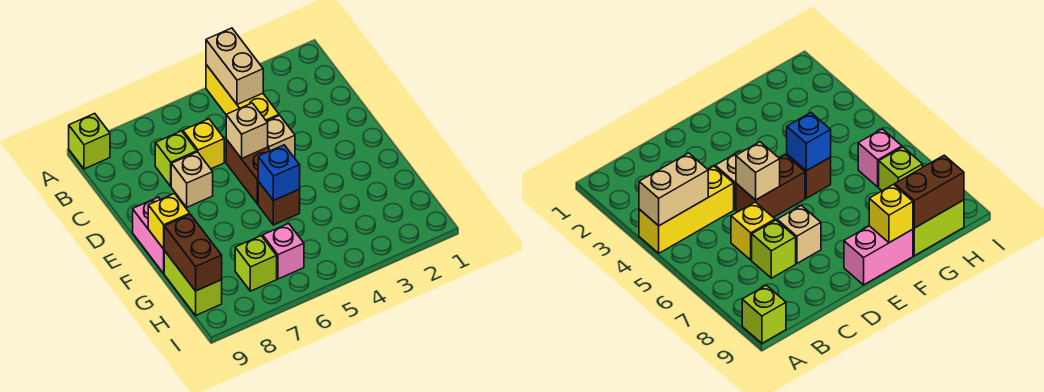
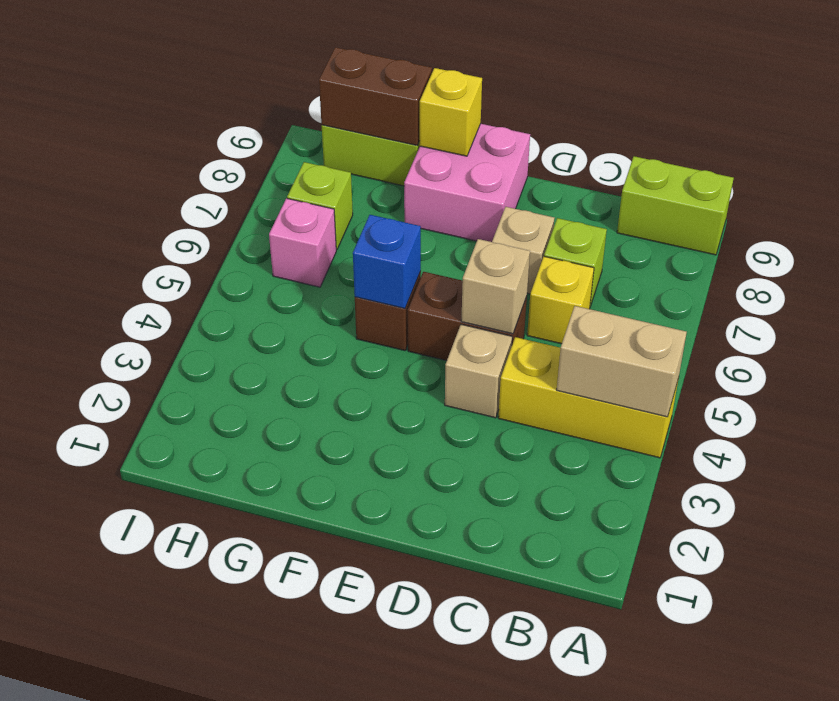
lime brick A9 level 1 -> lime brick A9:B9 level 1
pink brick E9:F9 level 1 -> pink brick E8:F9 level 1

